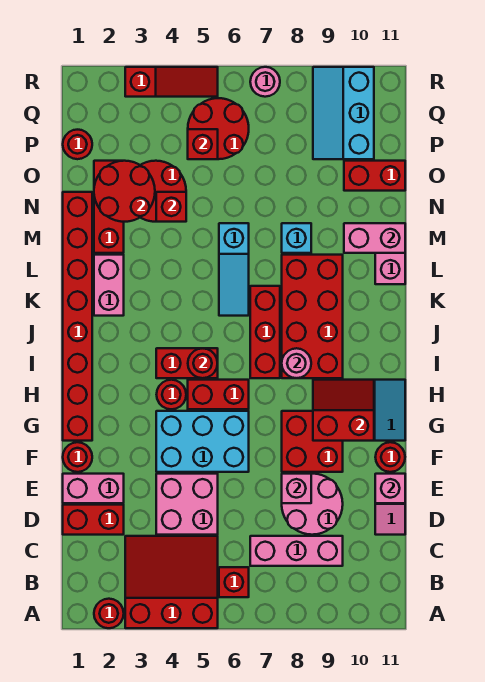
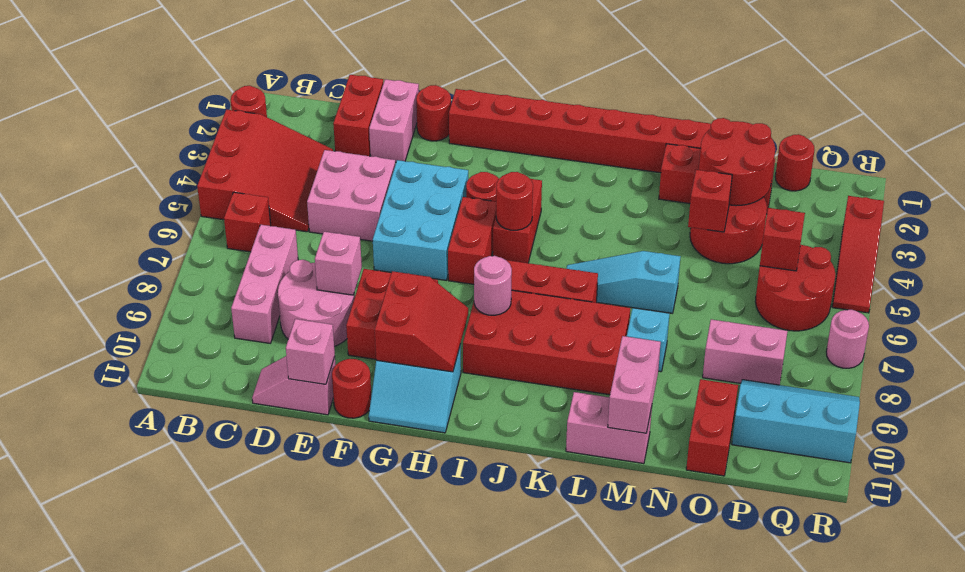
pink brick K2:L2 level 1 -> pink brick O8:P8 level 1

